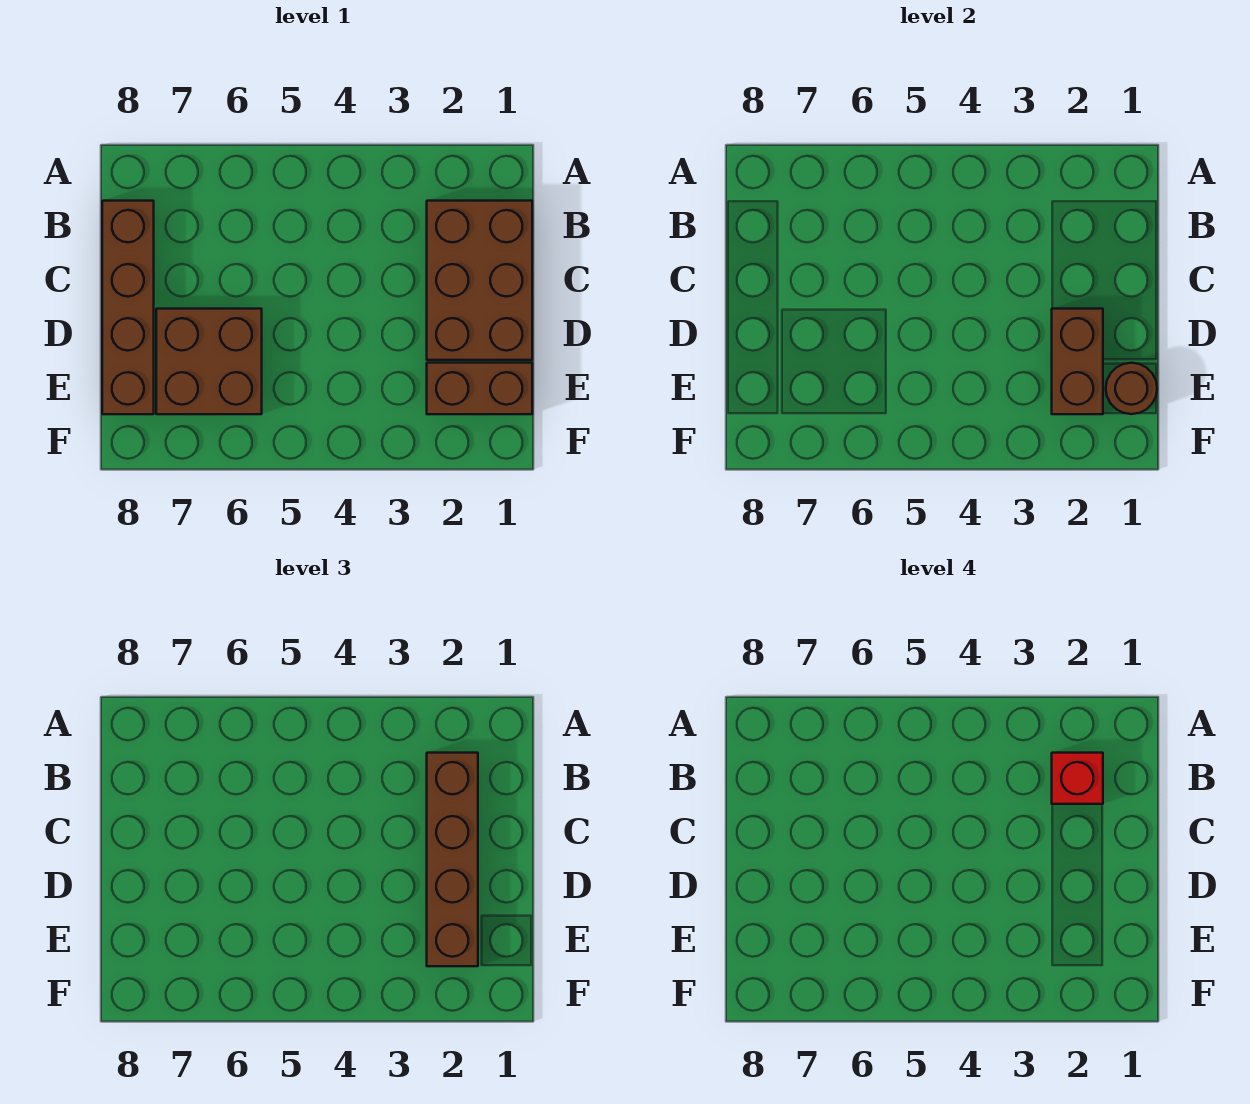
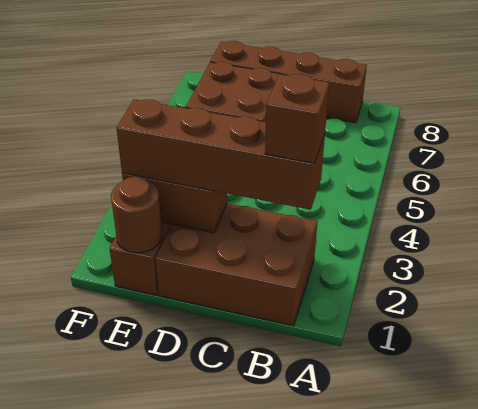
red brick B2 level 4 -> brown brick B2 level 4

